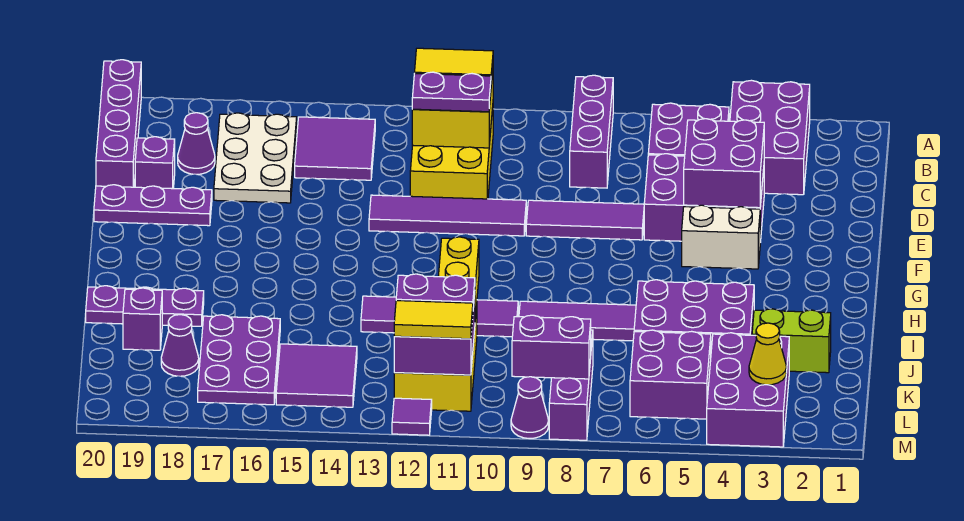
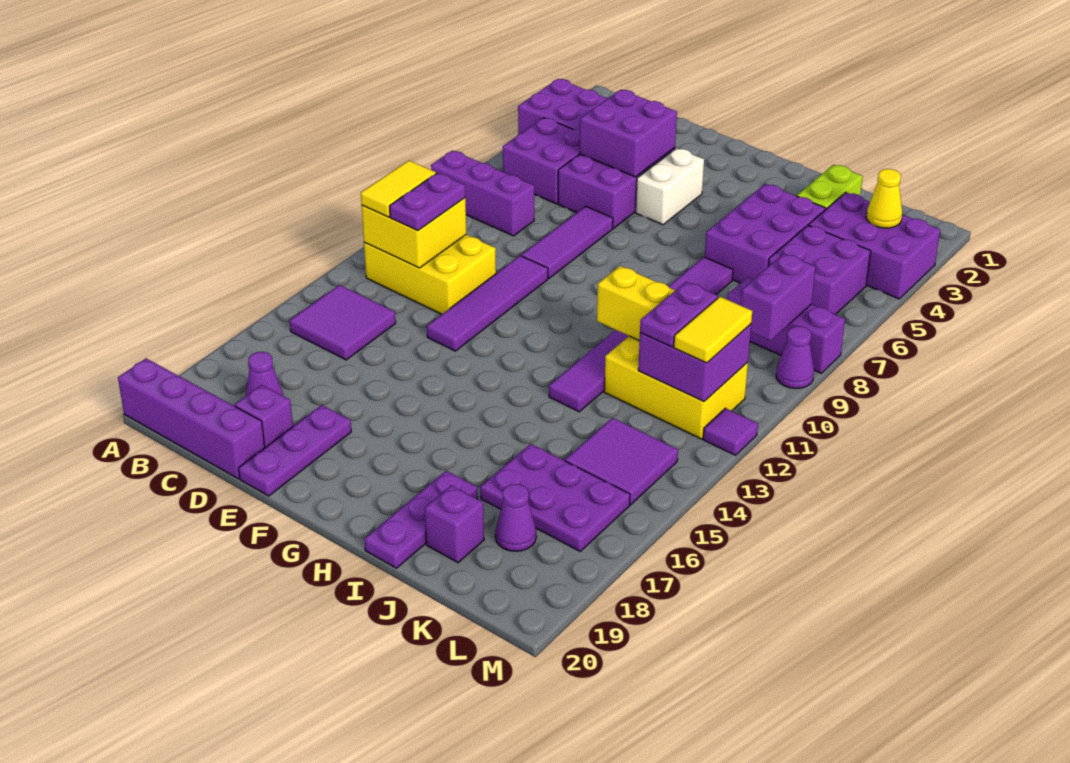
white plate B16:D17 level 1 -> none

